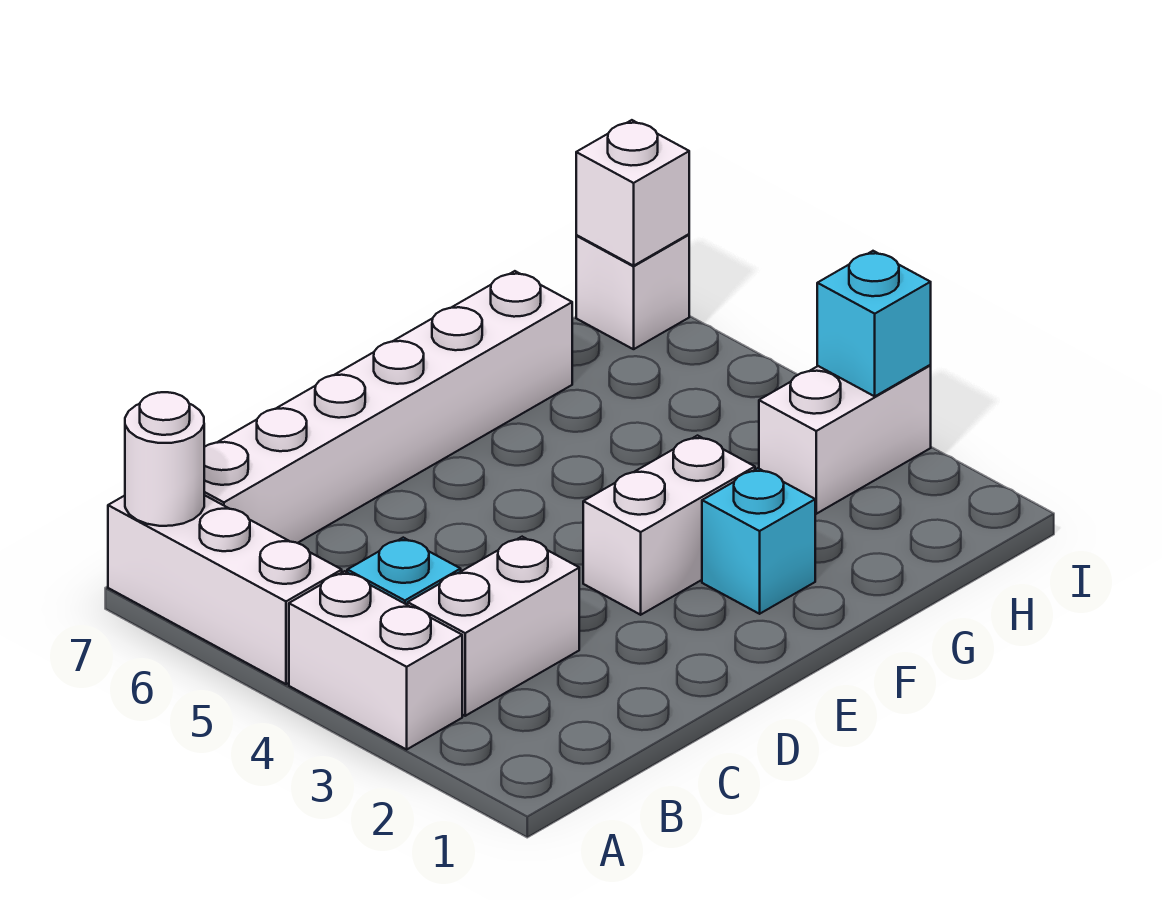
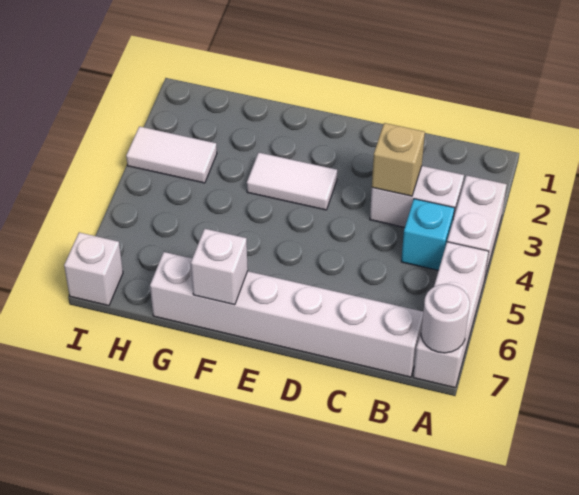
none -> tan brick C3 level 2
white brick E3:F3 level 1 -> white tile E3:F3 level 1
cyan brick F2 level 1 -> none
white brick H3:I3 level 1 -> white tile H3:I3 level 1
cyan brick I3 level 2 -> none
white brick I7 level 2 -> white brick F7 level 2

